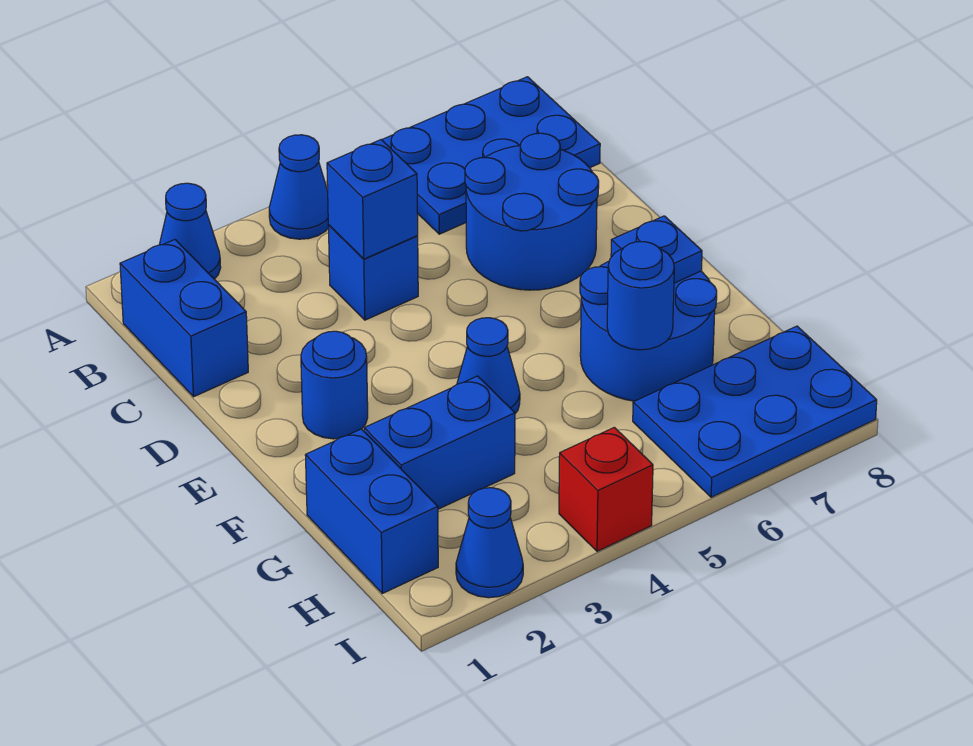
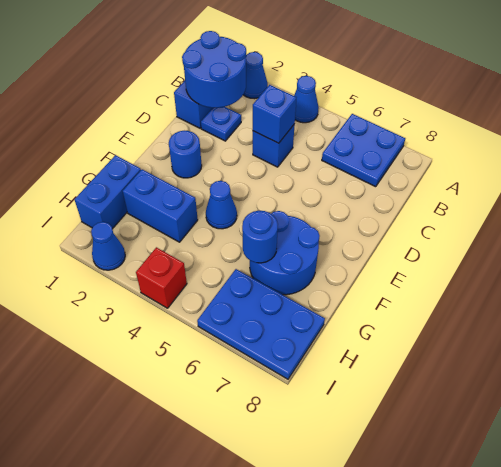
blue plate A6:B8 level 1 -> blue plate A6:B7 level 1
blue round brick C6:D7 level 1 -> blue round brick B1:C2 level 2
blue plate F7 level 2 -> blue plate C2 level 1

